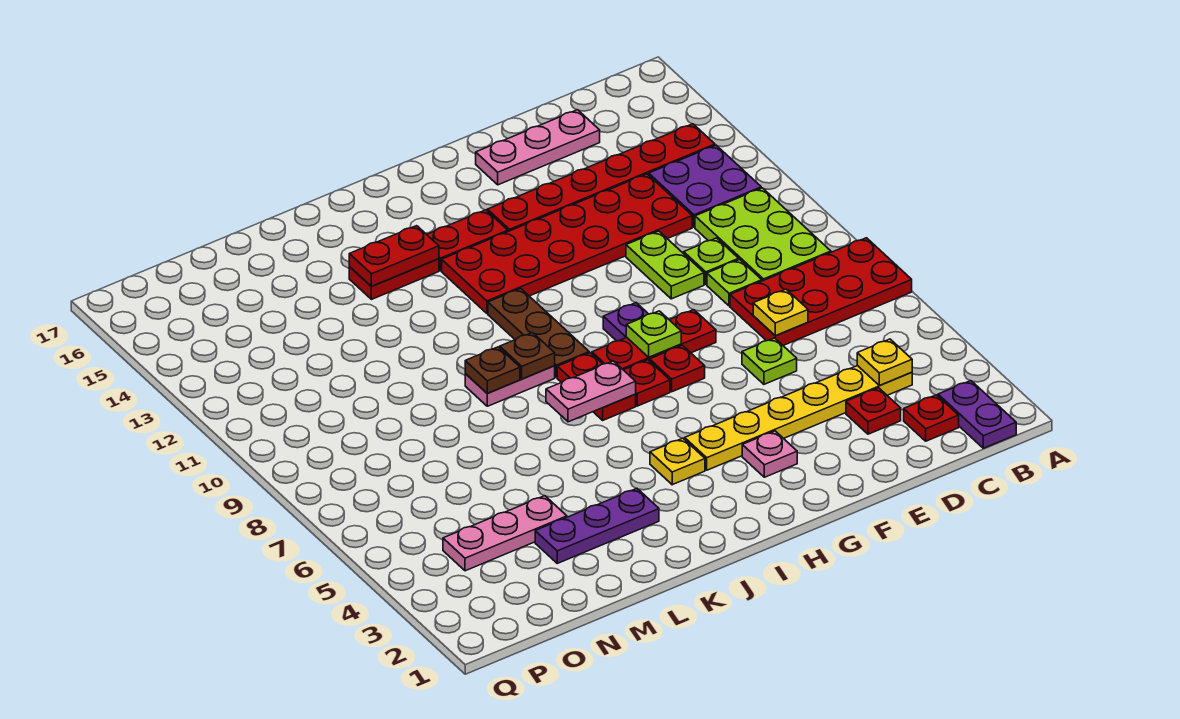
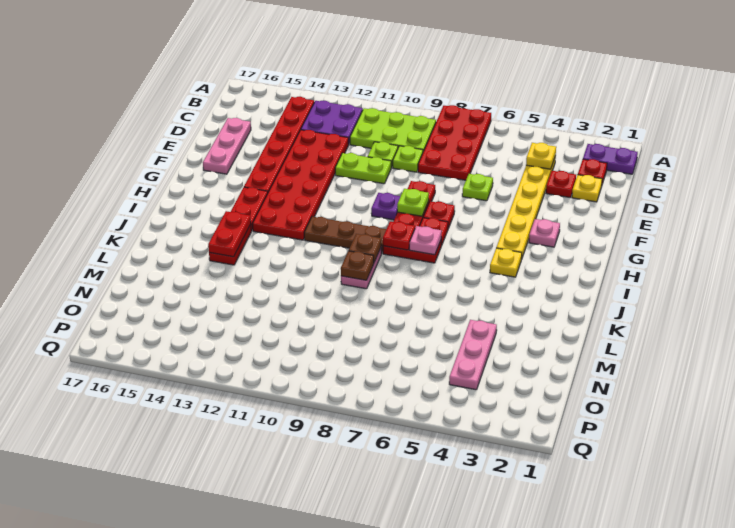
yellow plate D7 level 2 -> yellow plate D2 level 1
pink plate I7:J7 level 2 -> pink plate I7 level 2
none -> red plate I8 level 2
purple plate K3:M3 level 1 -> none

